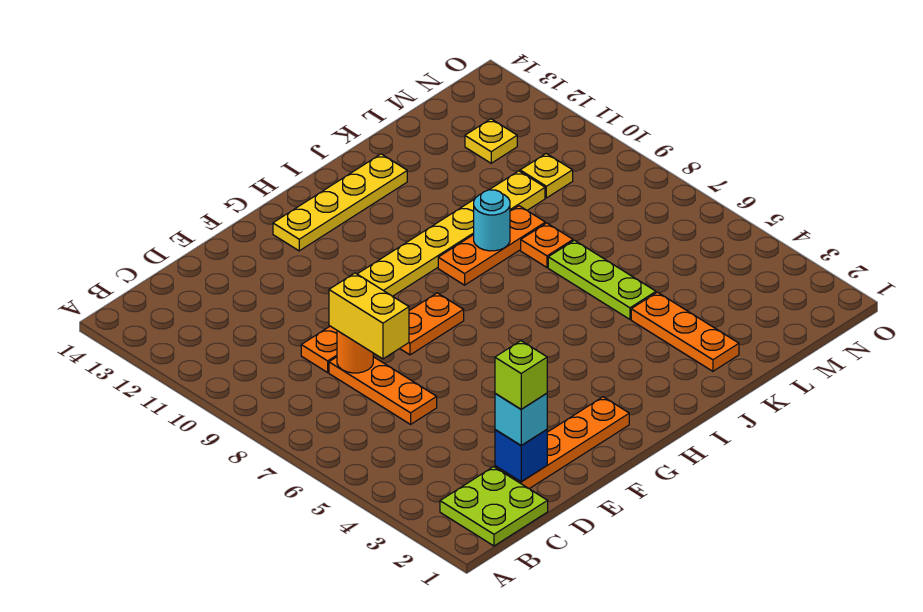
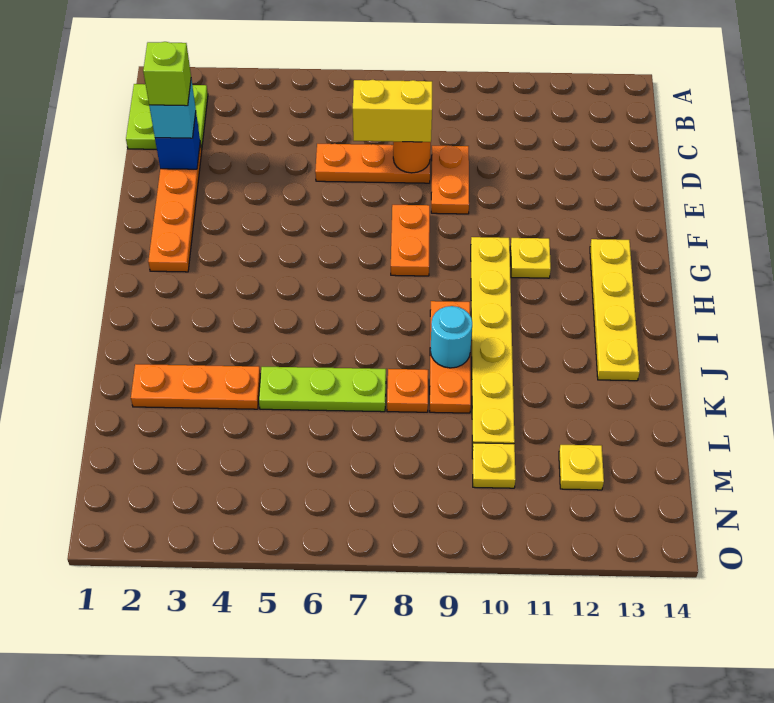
none -> yellow plate G11 level 1

